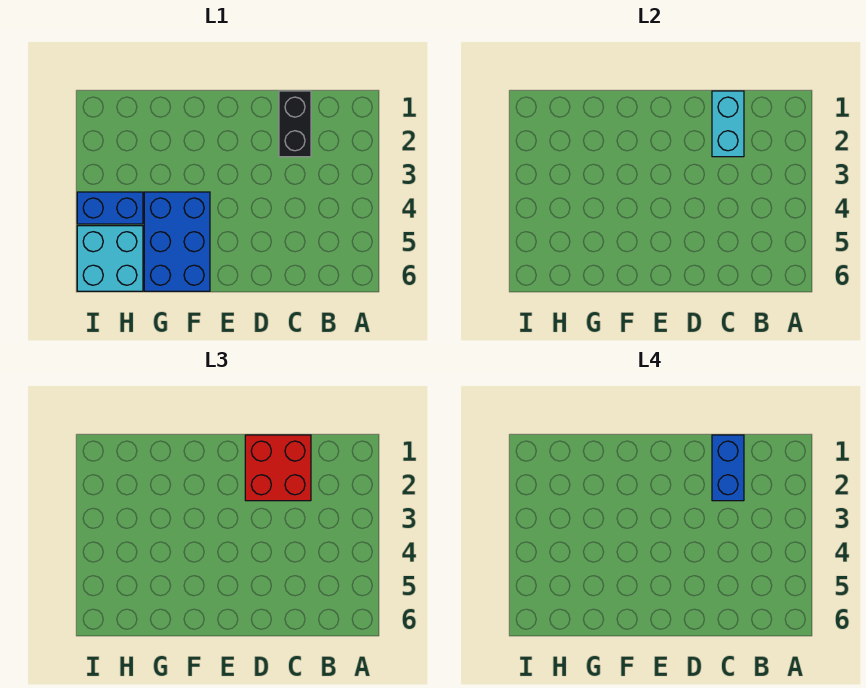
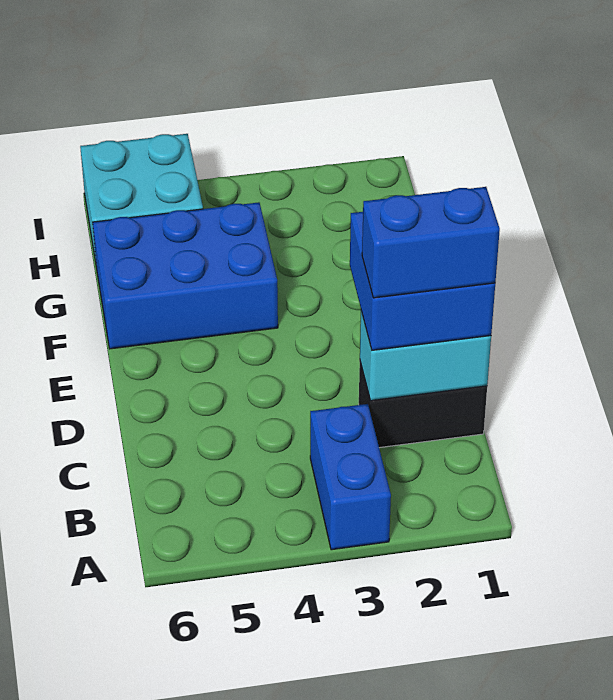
red brick C1:D2 level 3 -> blue brick C1:D2 level 3
blue brick H4:I4 level 1 -> blue brick A3:B3 level 1

